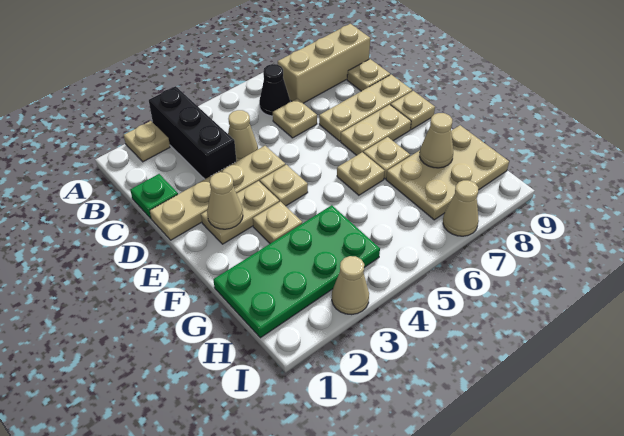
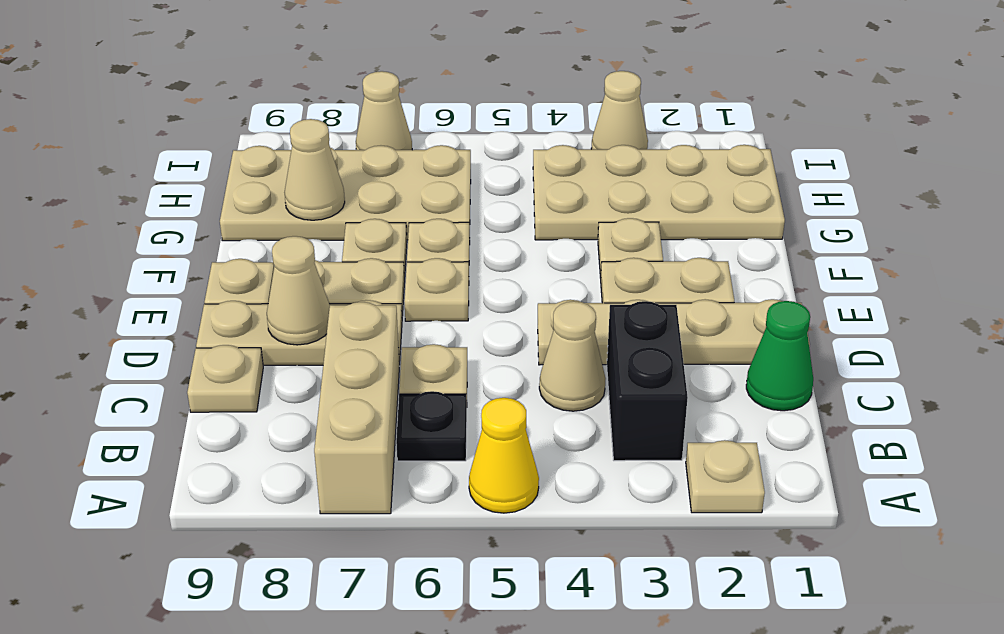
black brick A3:C3 level 1 -> black brick B3:C3 level 1
none -> yellow cone A5 level 1
black cone B6 level 1 -> black plate B6 level 1
tan brick B7:B9 level 1 -> tan brick A7:C7 level 1
green plate C1 level 1 -> green cone C1 level 1
tan cone E2 level 2 -> tan cone D8 level 2
tan plate E4 level 1 -> tan plate E6 level 1
green plate G1:H4 level 1 -> tan plate G1:H4 level 1
tan plate G7:H9 level 1 -> tan plate G6:H9 level 1

